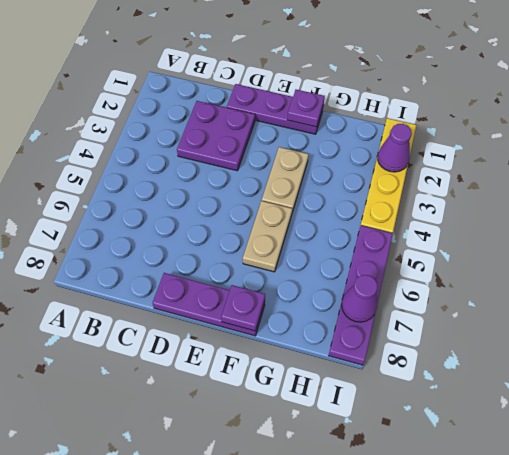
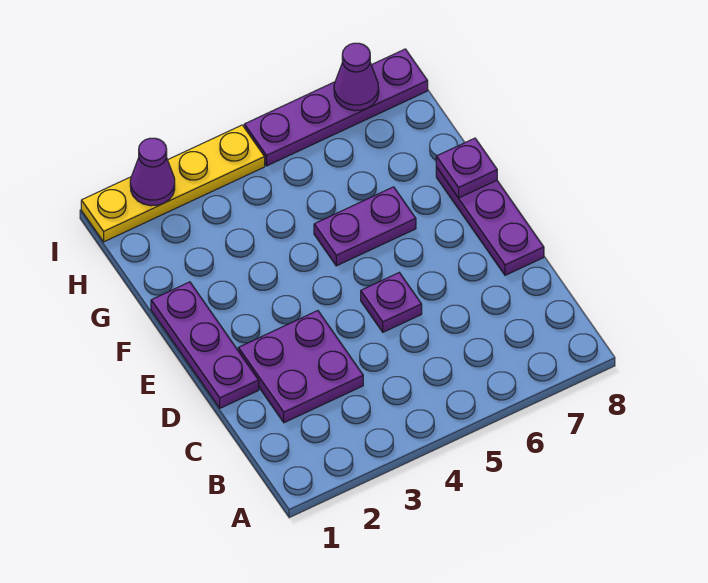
purple plate F1 level 2 -> purple plate D5 level 1
tan plate F3:F4 level 1 -> none
tan plate F5:F6 level 1 -> purple plate F5:F6 level 1

